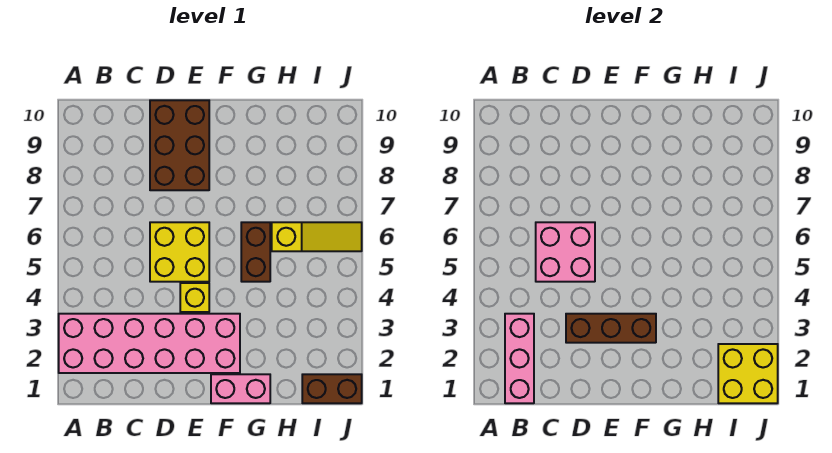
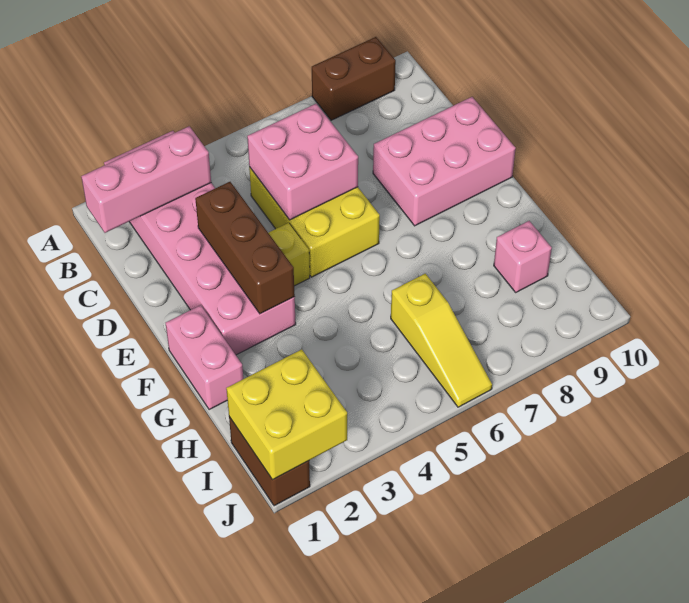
yellow brick D5:E6 level 1 -> yellow brick C5:E6 level 1
brown brick D8:E10 level 1 -> pink brick D8:E10 level 1
brown brick G5:G6 level 1 -> brown brick A8:A9 level 1
none -> pink brick H9 level 1

